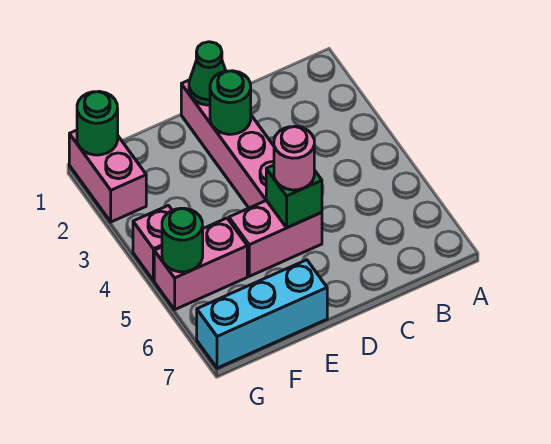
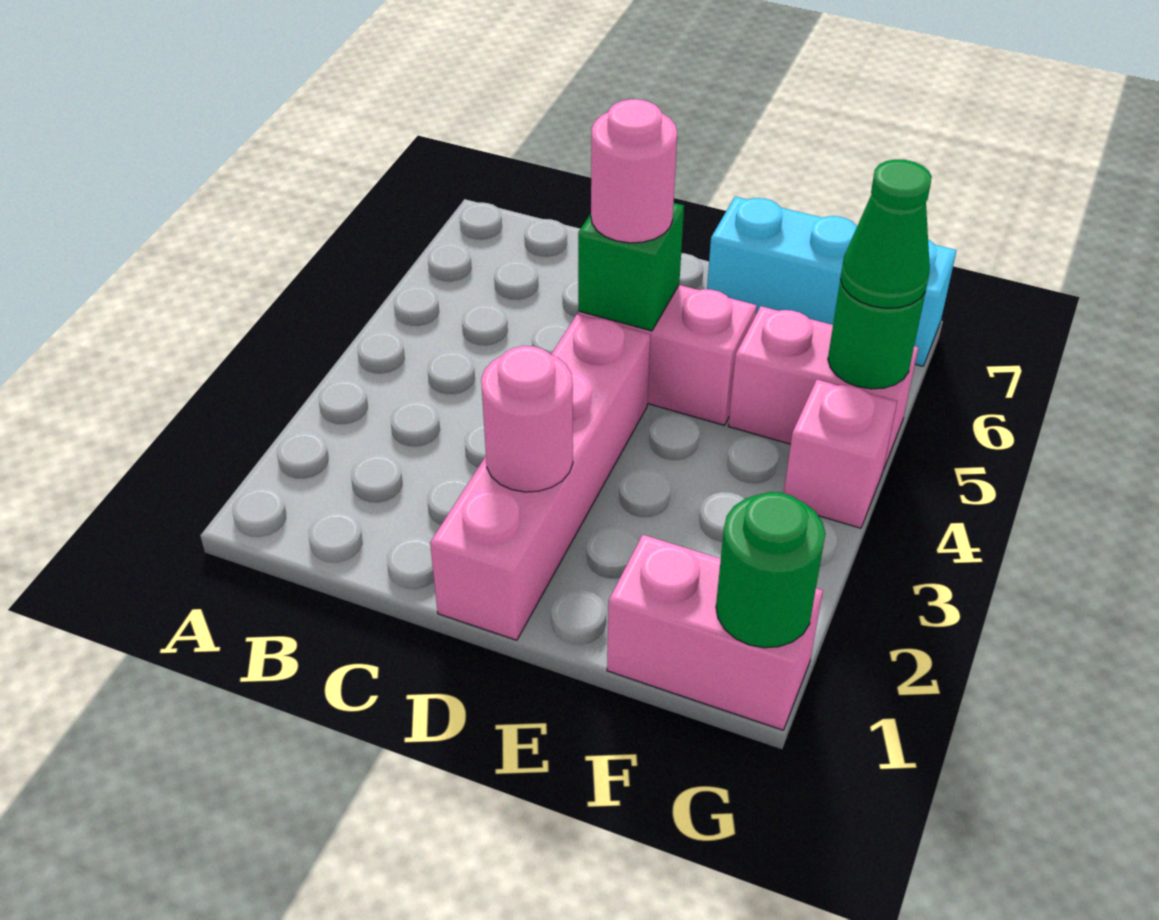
green cone D1 level 2 -> green cone G5 level 3
green round brick D2 level 2 -> pink round brick D2 level 2
pink brick G1:G2 level 1 -> pink brick F1:G1 level 1

